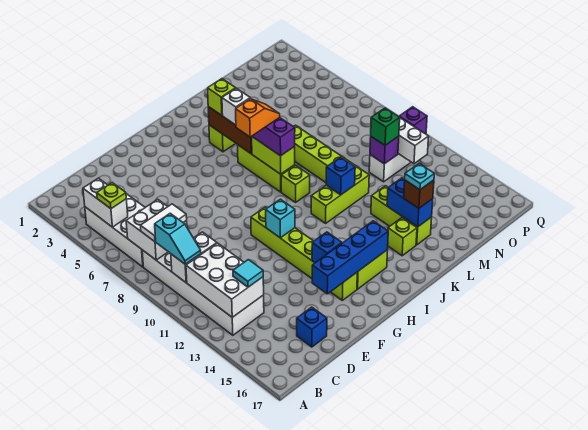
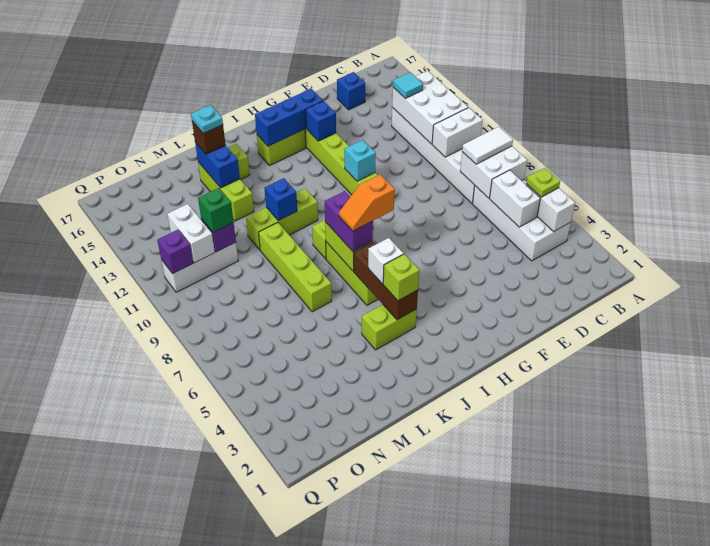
cyan slope B9:B10 level 3 top 9 -> none
none -> white brick C5:C6 level 2
blue brick F15:I15 level 2 -> blue brick G15:I15 level 2

